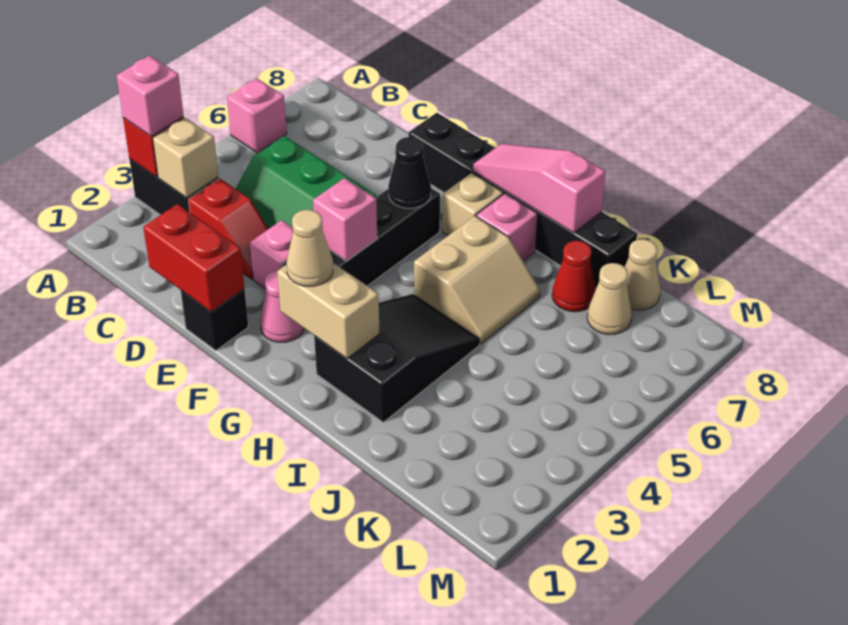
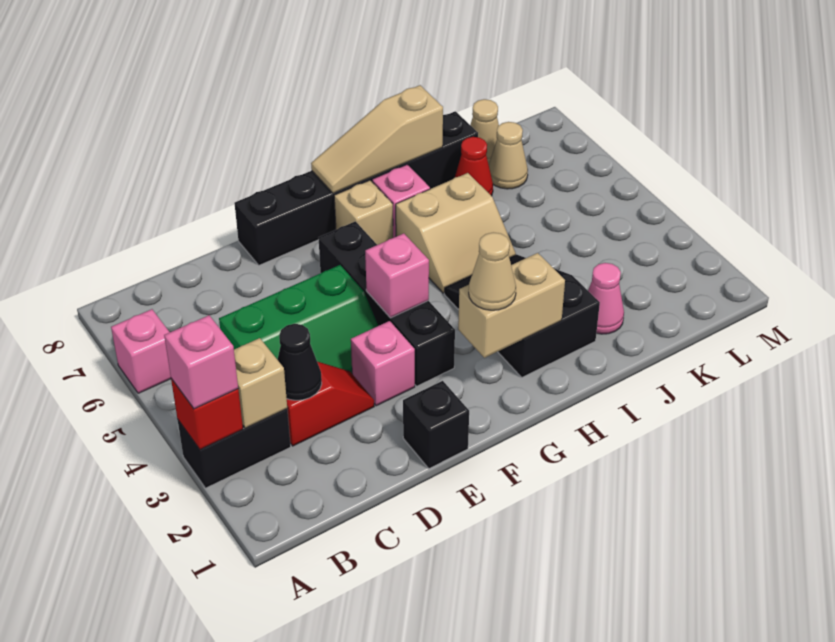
red brick D1:E1 level 2 -> none
pink cone F2 level 1 -> pink cone J2 level 1
black cone F6 level 2 -> black cone C3 level 2
pink slope G8:I8 level 2 top I -> tan slope G8:I8 level 2 top I
tan slope H5:I6 level 1 top H -> tan slope H5:I6 level 1 top 6

